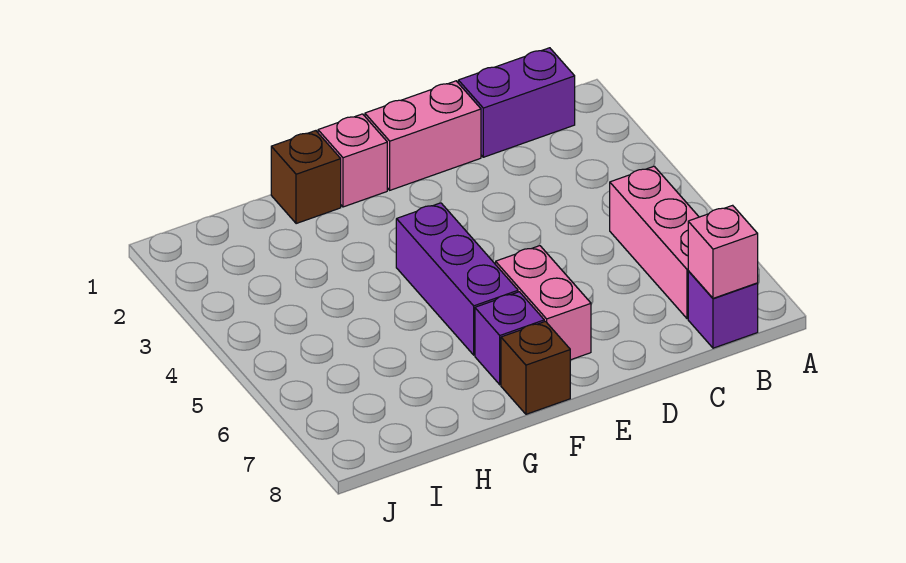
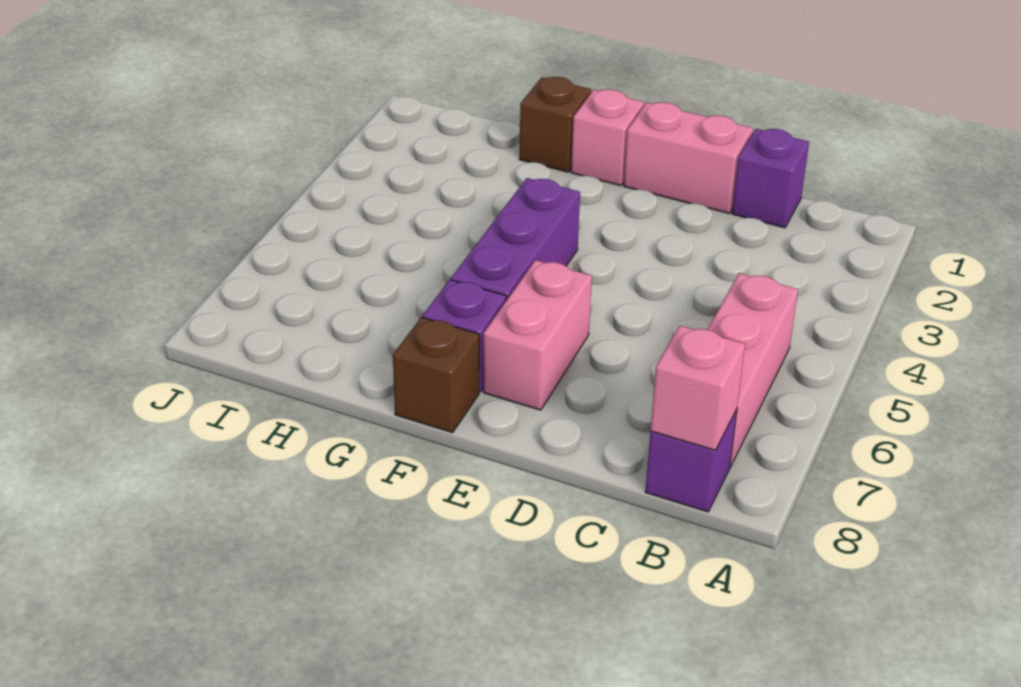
purple brick B1:C1 level 1 -> purple brick C1 level 1

